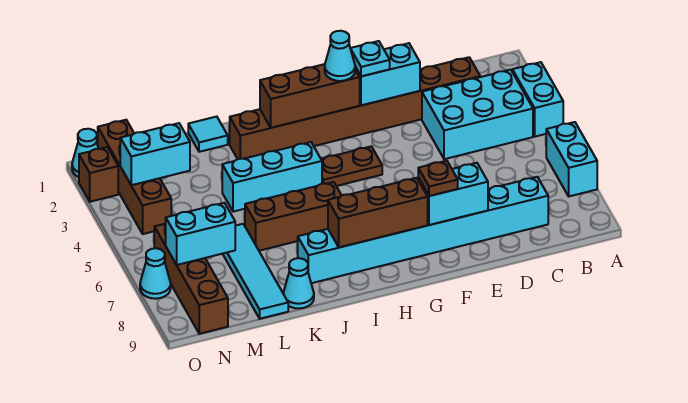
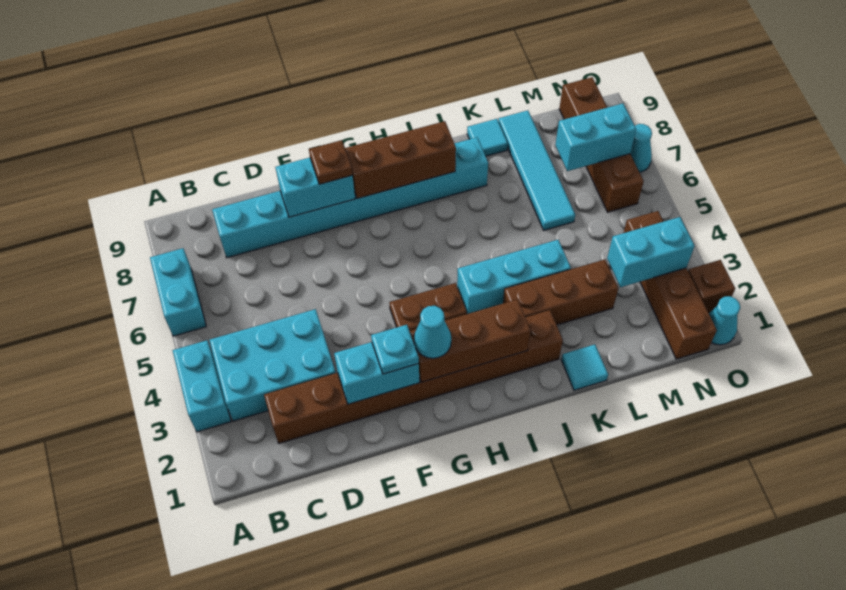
brown brick I6:K6 level 1 -> brown brick J3:L3 level 1
cyan cone K9 level 1 -> cyan tile K9 level 1

